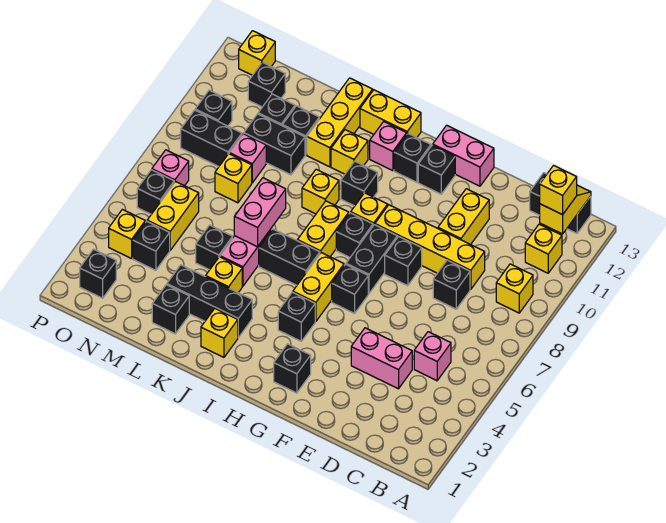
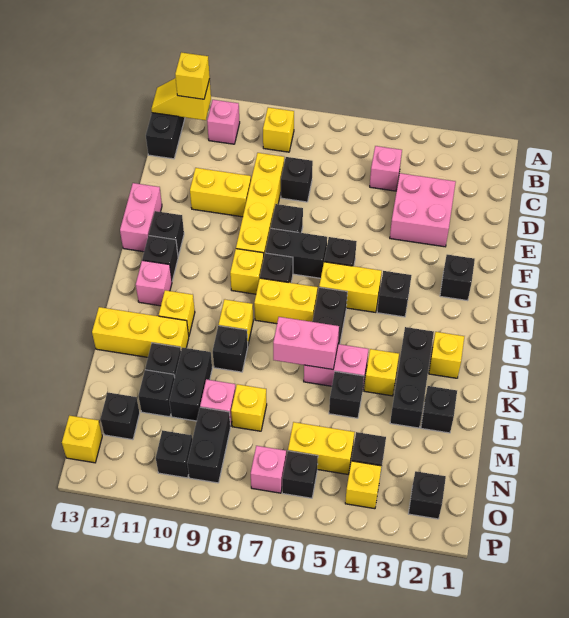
yellow brick B11 level 1 -> pink brick B11 level 1
pink brick D4:E4 level 1 -> pink brick D3:E4 level 1
black brick I10 level 1 -> black brick K9 level 1
yellow brick I13:J13 level 1 -> none

